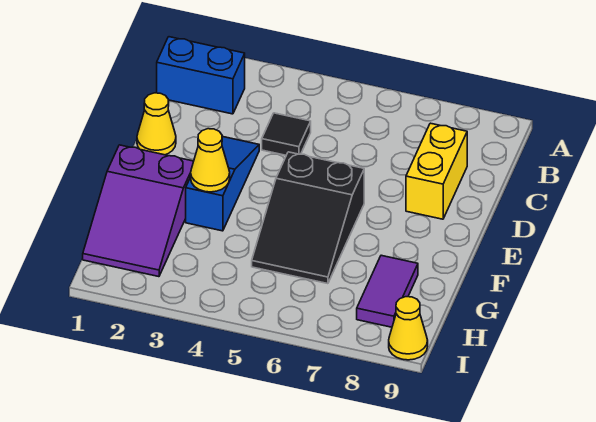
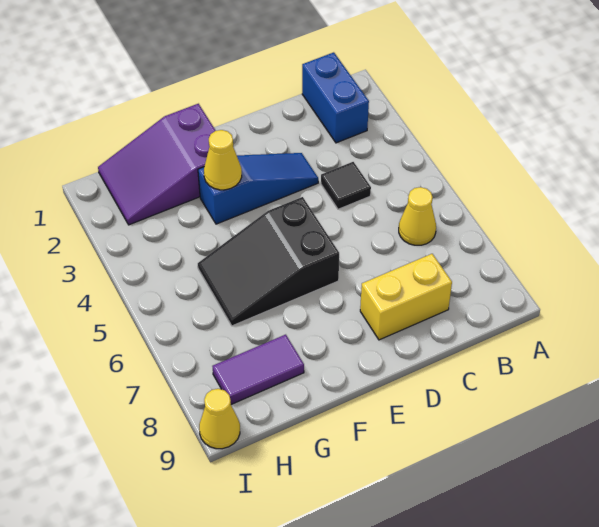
yellow cone D1 level 1 -> yellow cone B6 level 1

